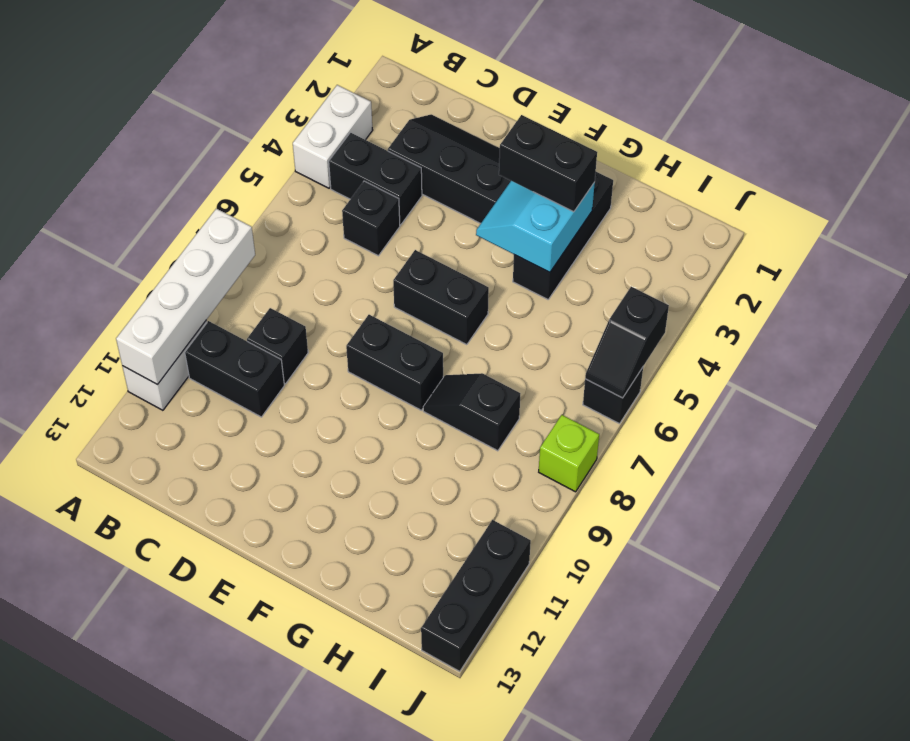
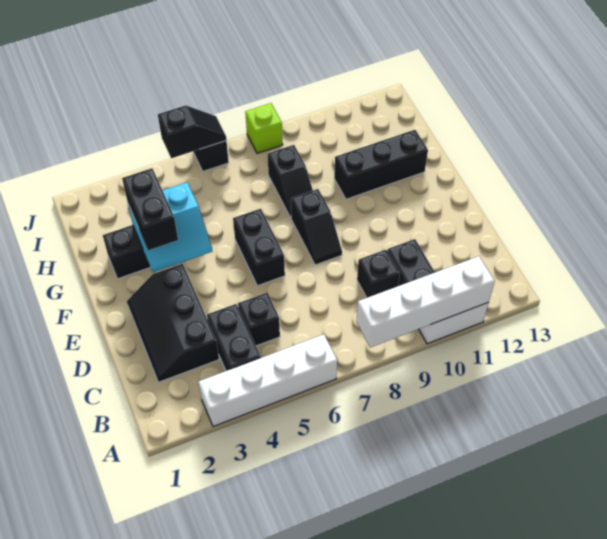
white brick A3:A4 level 1 -> white brick A3:A6 level 1
black brick E8:F8 level 1 -> black slope E8:F8 level 1 top F
black brick J11:J13 level 1 -> black brick G10:G12 level 1

